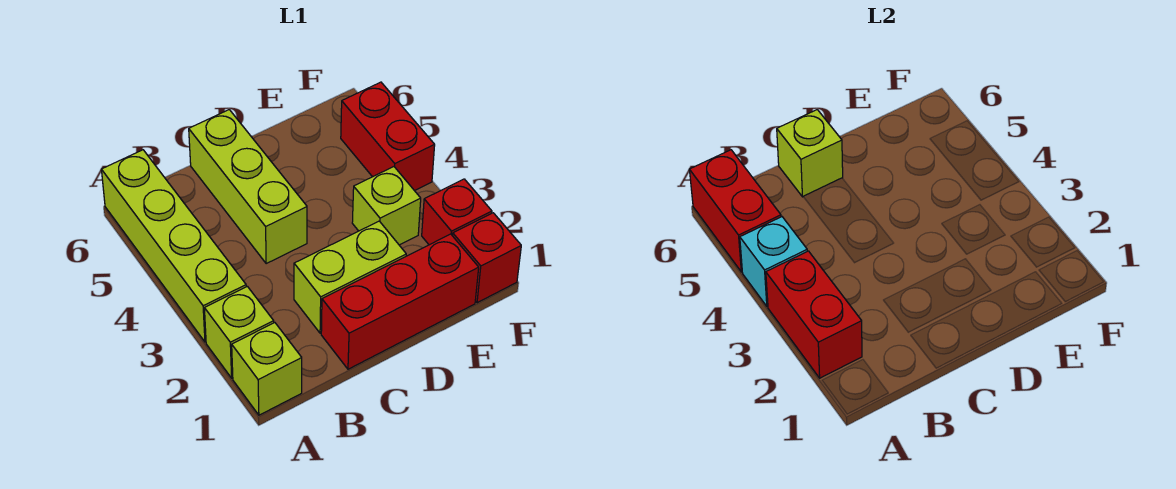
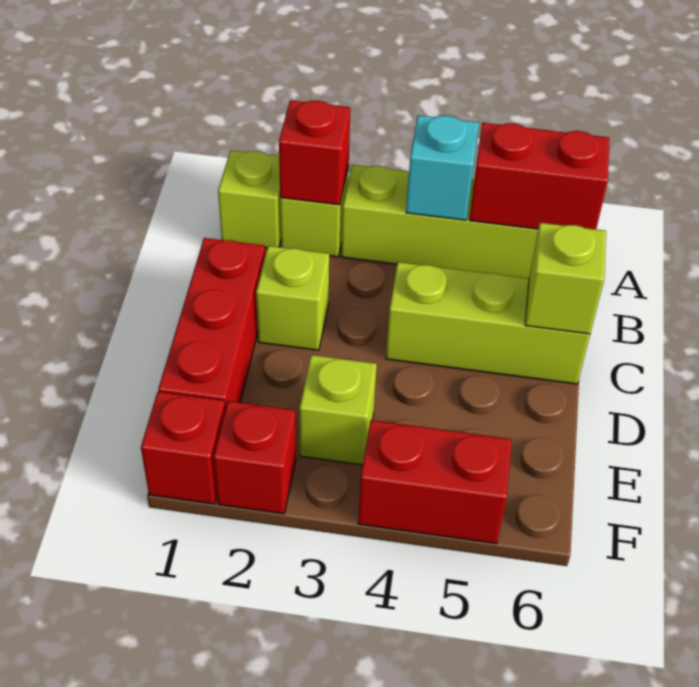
red brick A2:A3 level 2 -> red brick A2 level 2
lime brick C2:D2 level 1 -> lime brick C2 level 1

